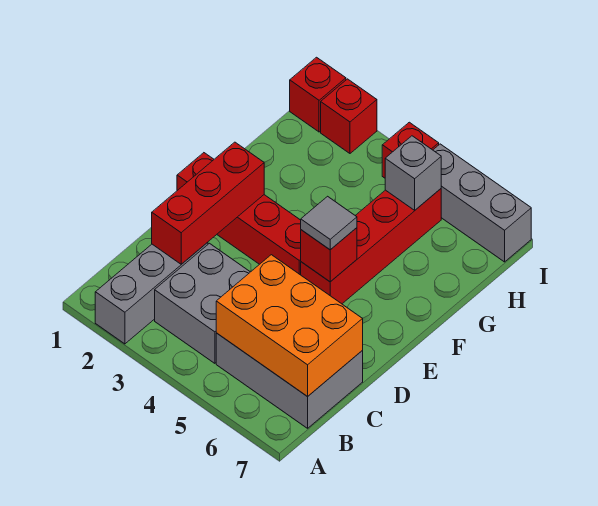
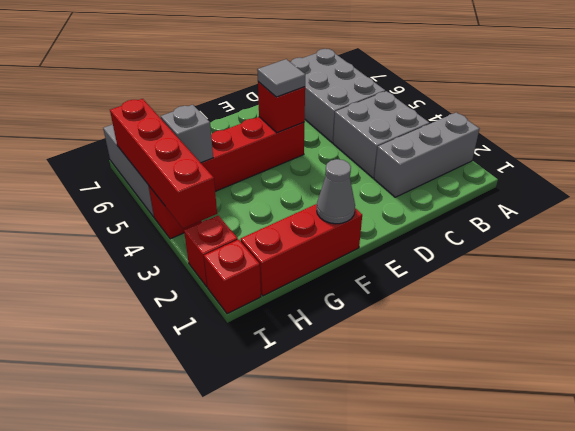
orange brick B5:C7 level 2 -> none
red brick C2:E2 level 2 -> red brick F1:H1 level 1
red brick E1:E4 level 1 -> red brick I3:I6 level 2
none -> grey cone F1 level 2

